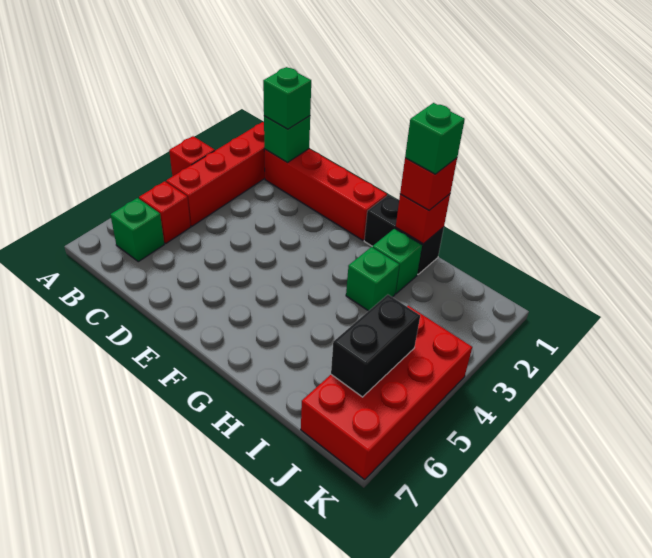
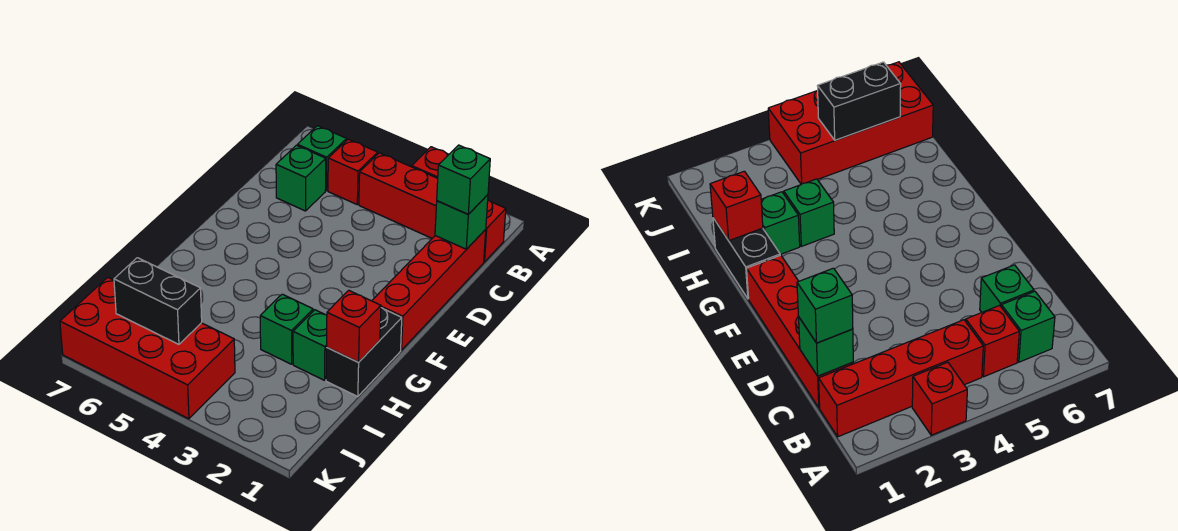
red brick H1 level 3 -> none
green brick H1 level 4 -> green brick C6 level 1

